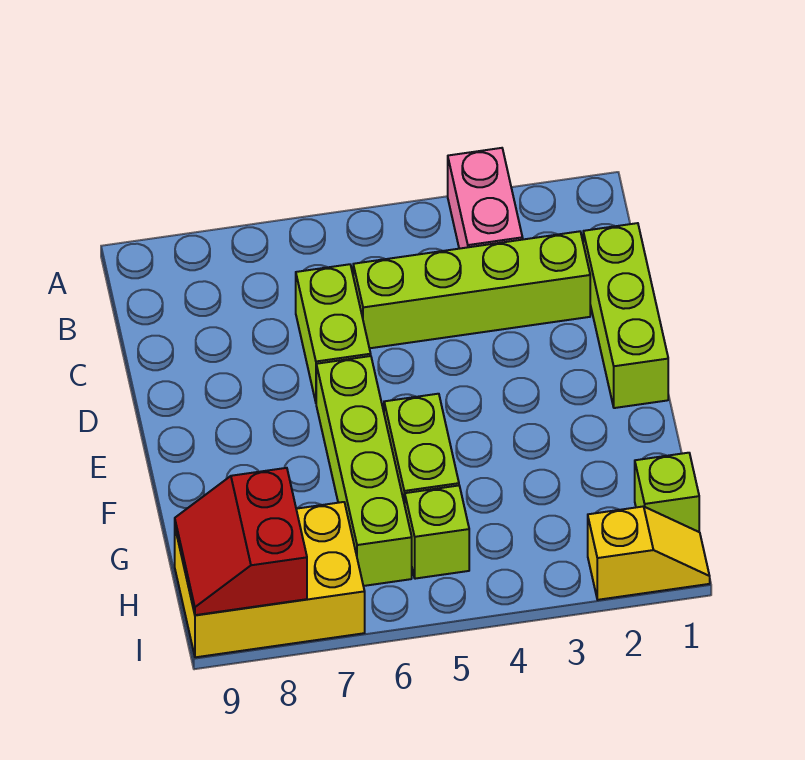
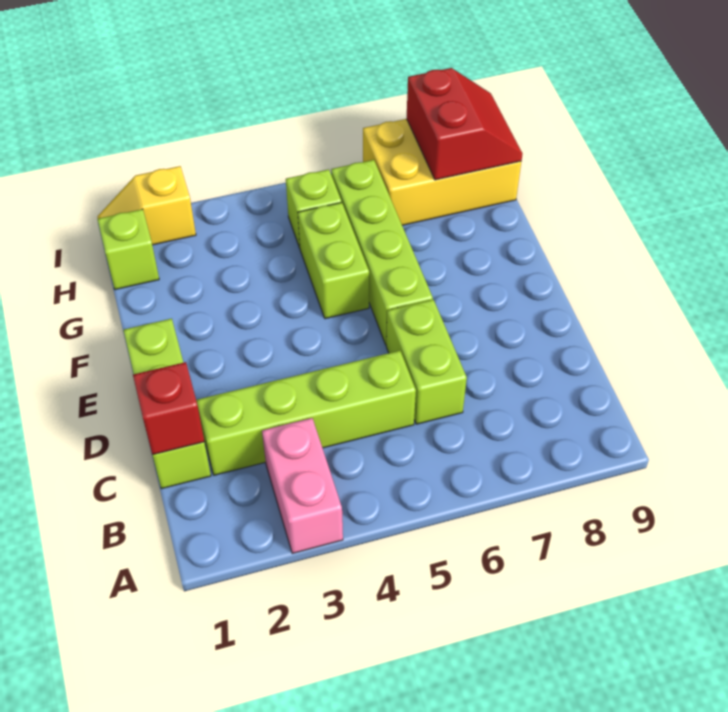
none -> red brick C1 level 2

